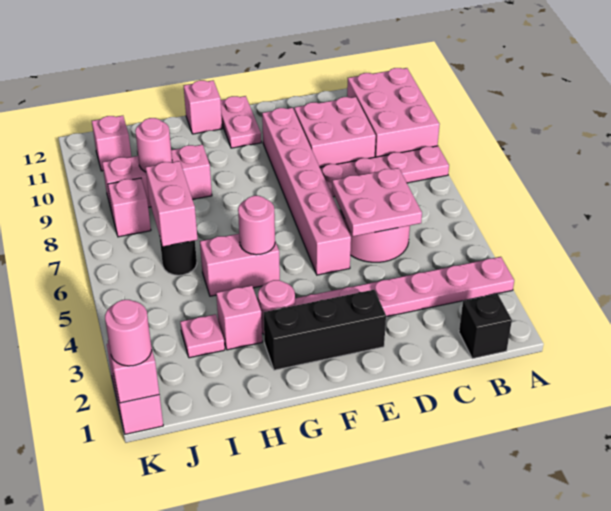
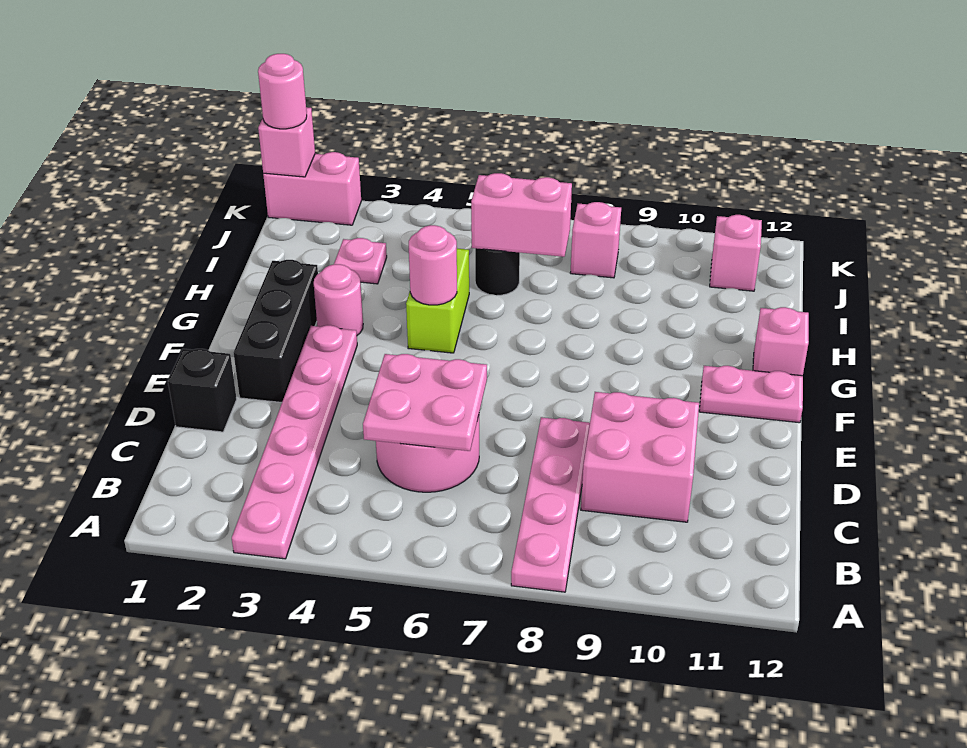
pink brick A9:B11 level 1 -> none
black brick B1 level 1 -> black brick D1 level 1
pink brick E5:E10 level 1 -> none
pink brick G5:H5 level 1 -> lime brick G5:H5 level 1
pink brick H3 level 1 -> none
pink brick H9:J9 level 1 -> none
pink round brick I9 level 2 -> none

